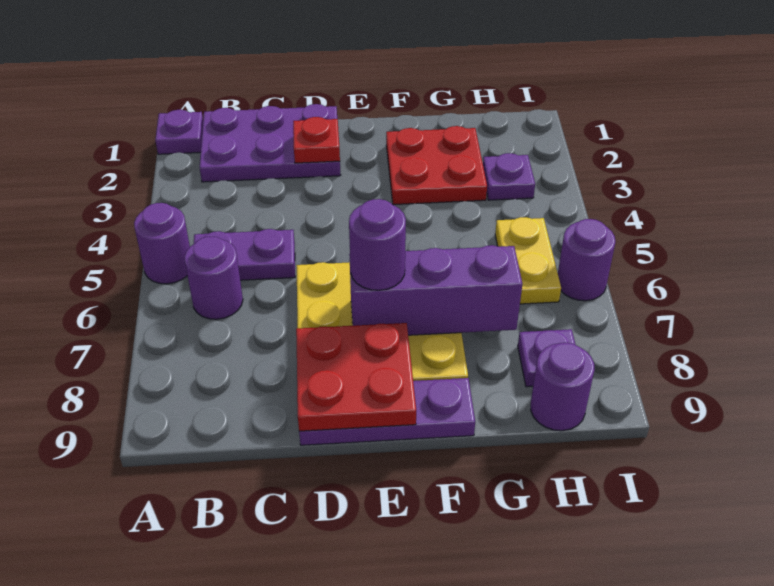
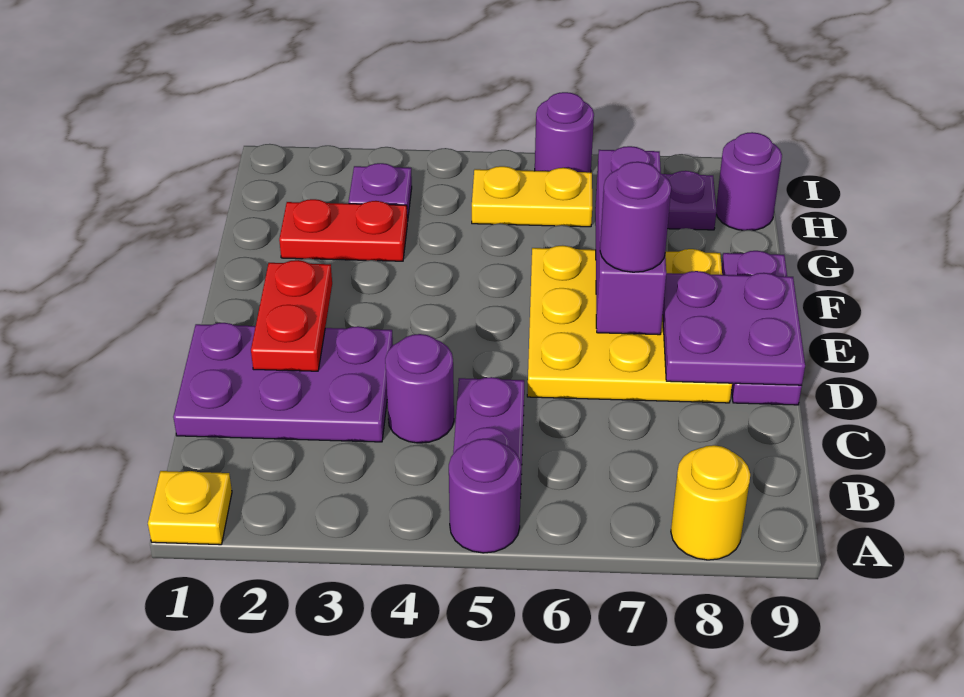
purple plate A1 level 1 -> yellow plate A1 level 1
none -> yellow round brick A8 level 1
purple plate B1:D2 level 1 -> purple plate C1:D3 level 1
purple round brick B6 level 1 -> purple round brick C4 level 1
red plate D2 level 2 -> red plate D2:E2 level 2
red plate D8:E9 level 2 -> purple plate D8:E9 level 2
red plate F2:G3 level 1 -> red plate G2:G3 level 1

